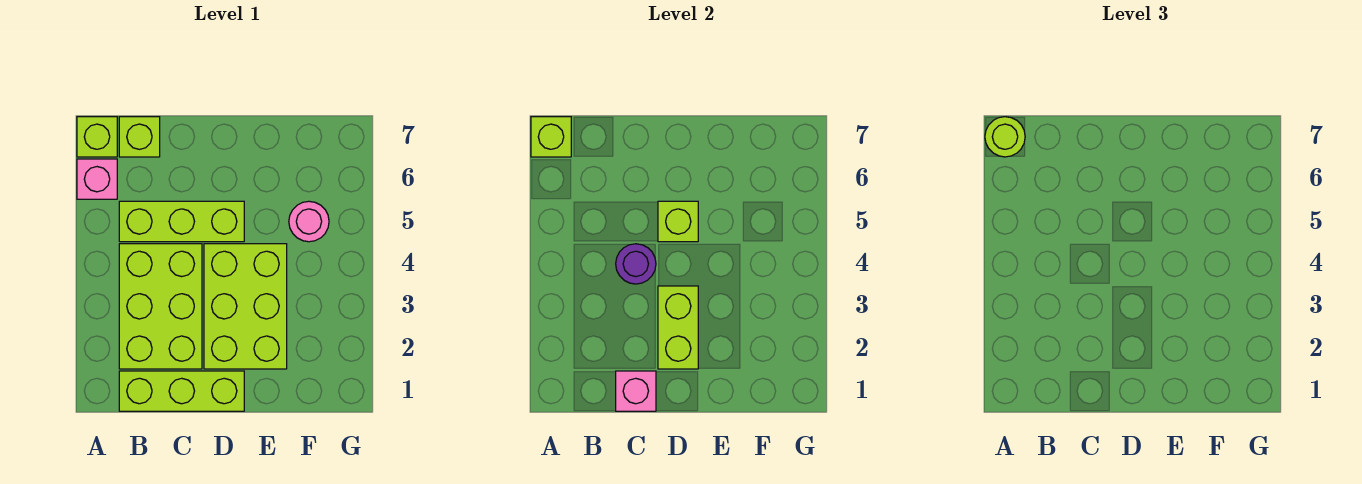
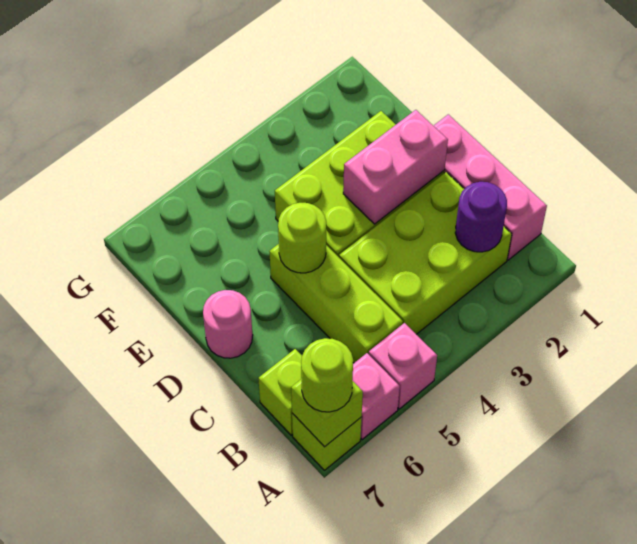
lime brick B1:D1 level 1 -> pink brick B1:D1 level 1
pink brick C1 level 2 -> pink brick A5 level 1
purple round brick C4 level 2 -> purple round brick B2 level 2
lime brick D2:D3 level 2 -> pink brick D2:D3 level 2
lime brick D5 level 2 -> lime round brick D5 level 2
pink round brick F5 level 1 -> pink round brick D7 level 1

